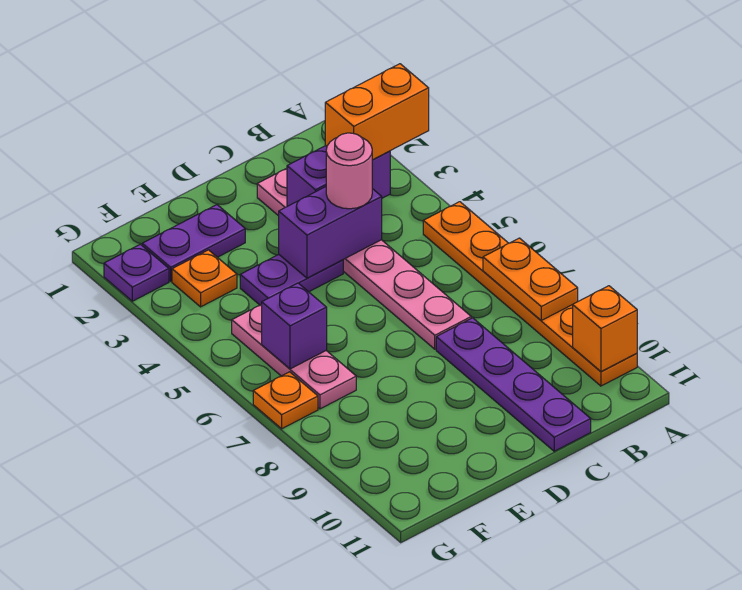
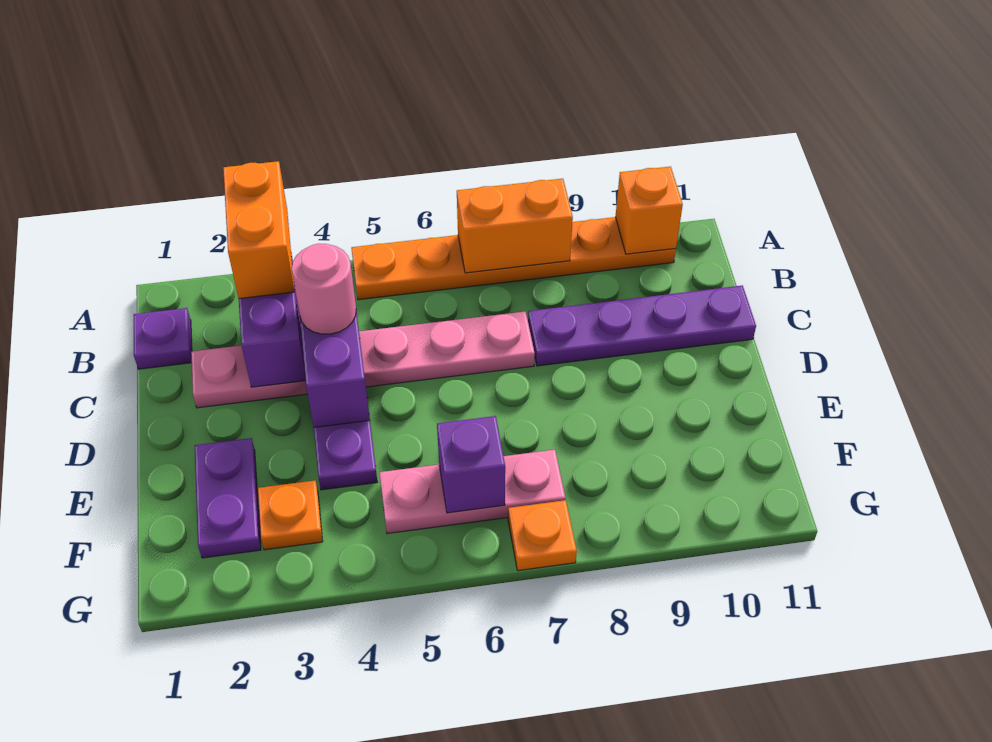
orange plate A7:A8 level 2 -> orange brick A7:A8 level 2
purple plate G2 level 1 -> purple plate B1 level 1

